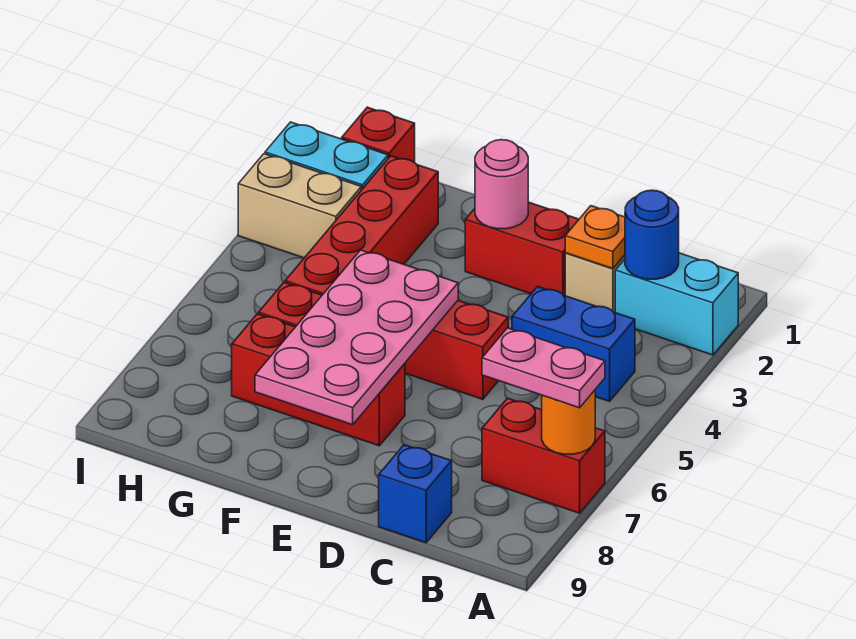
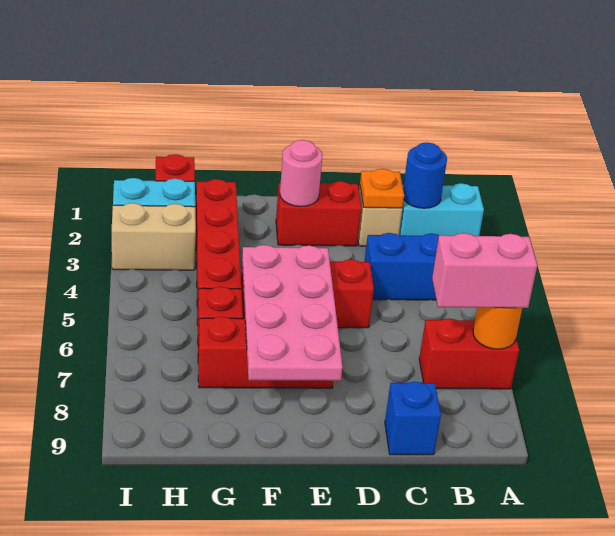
pink plate A7:B7 level 3 -> pink brick A7:B7 level 3

